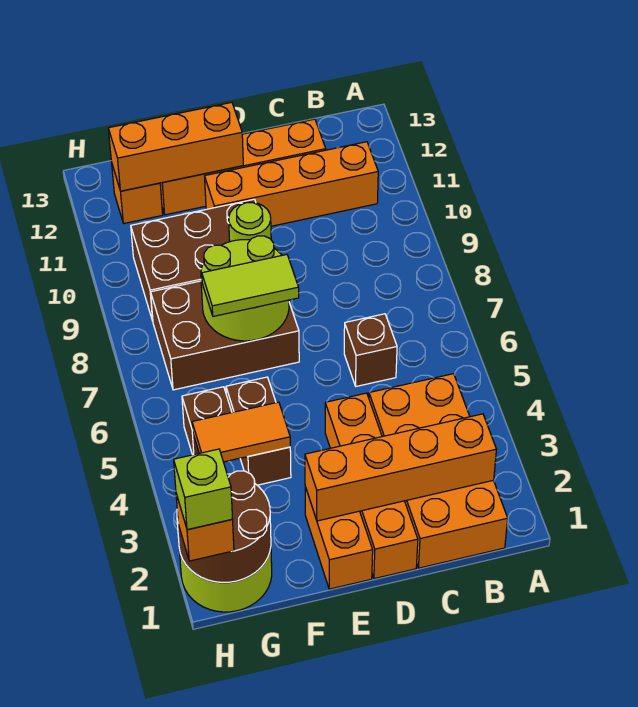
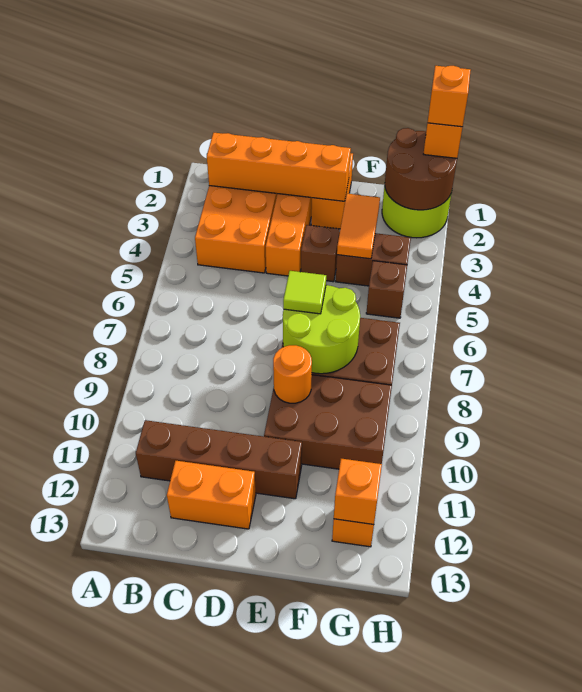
orange brick B11:E11 level 1 -> brown brick B11:E11 level 1
brown brick C6 level 1 -> brown brick E4 level 1
orange brick C12:F12 level 1 -> orange brick C12:D12 level 1
lime tile E7:F7 level 3 -> lime tile E7 level 3
lime round brick E9 level 2 -> orange round brick E9 level 2
orange brick E12:G12 level 2 -> orange brick G12 level 2
brown brick F4:F5 level 1 -> brown brick F4:G4 level 1
orange tile F4:G4 level 2 -> orange tile F3:F4 level 2
lime brick H1 level 4 -> orange brick H1 level 4

